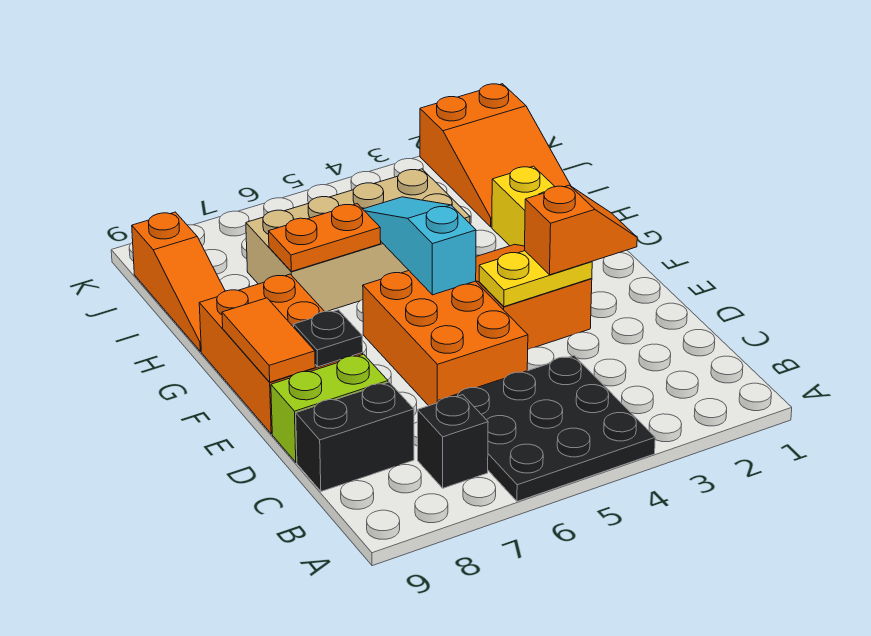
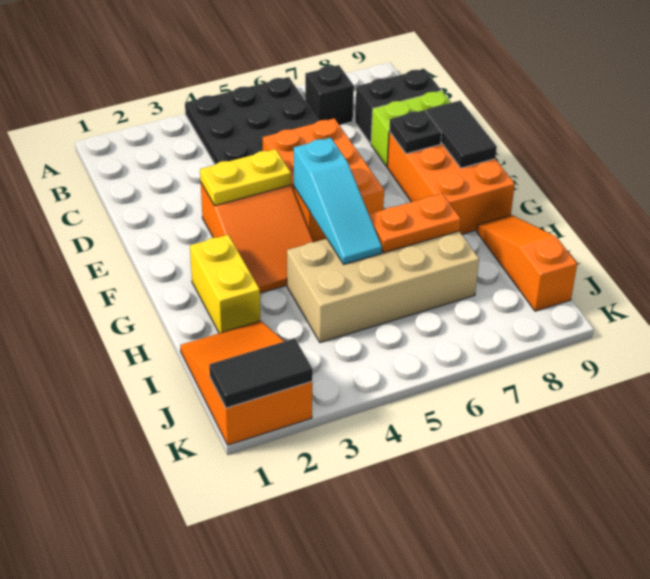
orange slope E2:E3 level 3 top 3 -> none
orange tile E9:F9 level 2 -> black tile E9:F9 level 2
none -> black tile K1:K2 level 2

